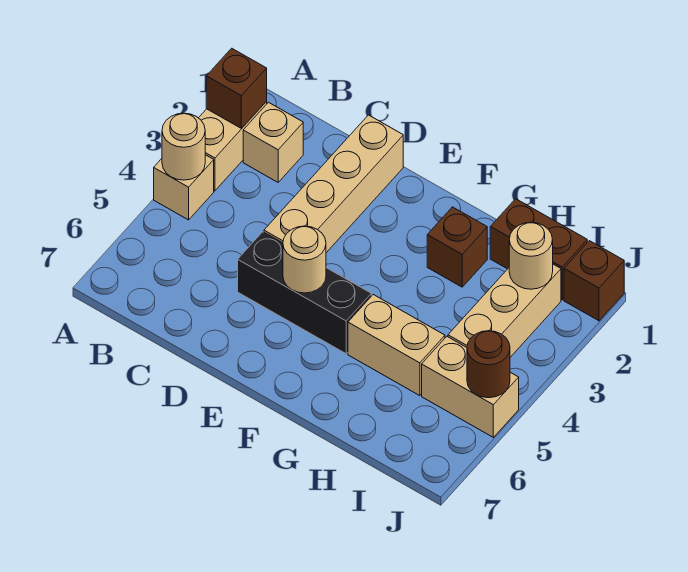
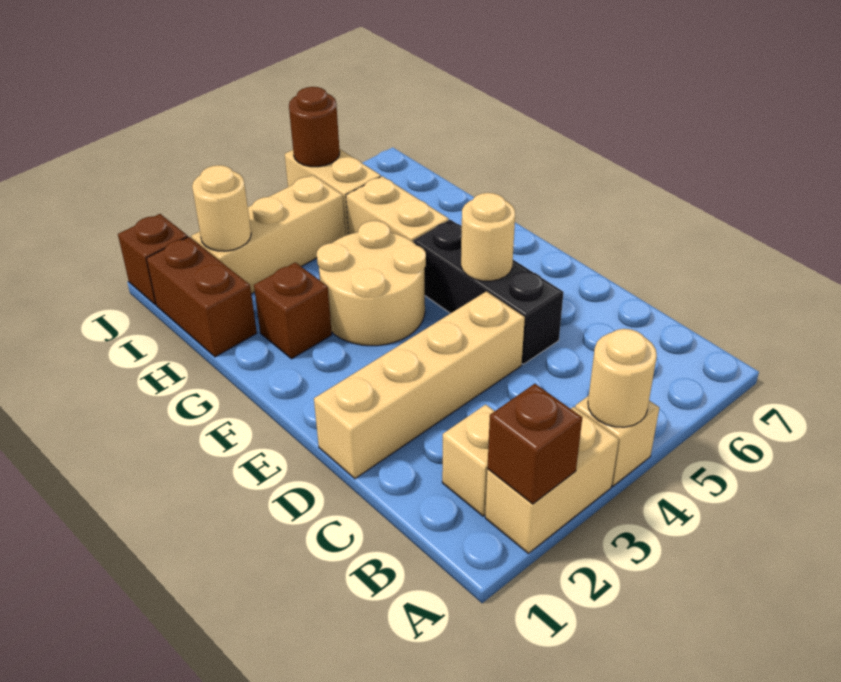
none -> tan round brick F3:G4 level 1

